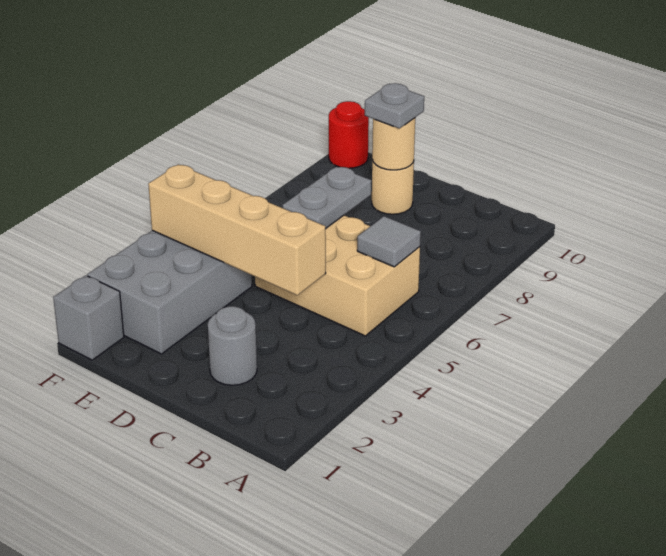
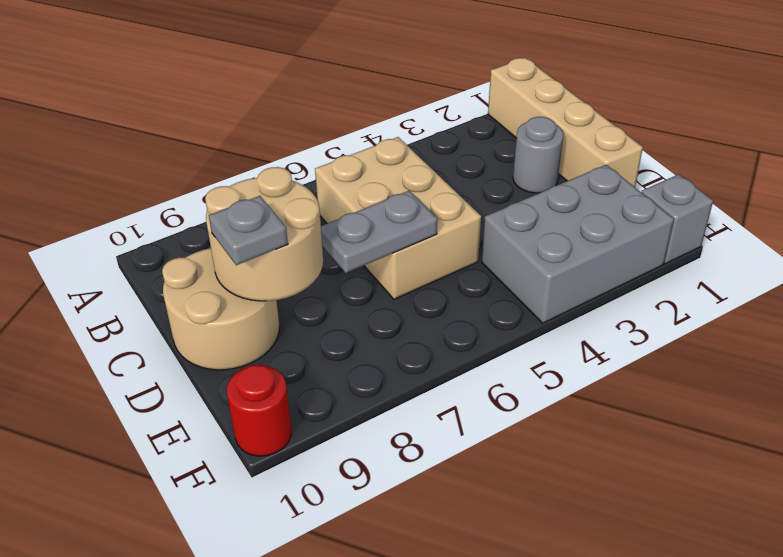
grey tile B6 level 2 -> none
tan brick C4:F4 level 2 -> tan brick A1:D1 level 1
tan round brick D9 level 1 -> tan round brick C9:D10 level 1
tan round brick D9 level 2 -> tan round brick C8:D9 level 2

